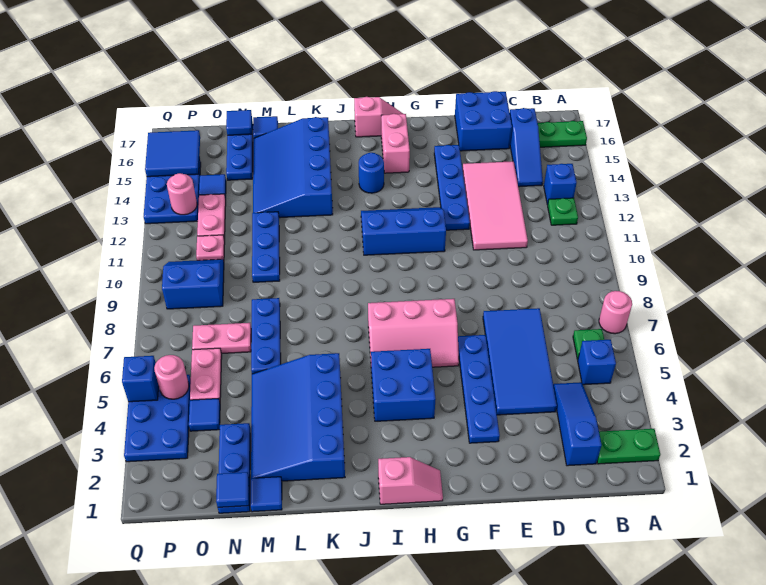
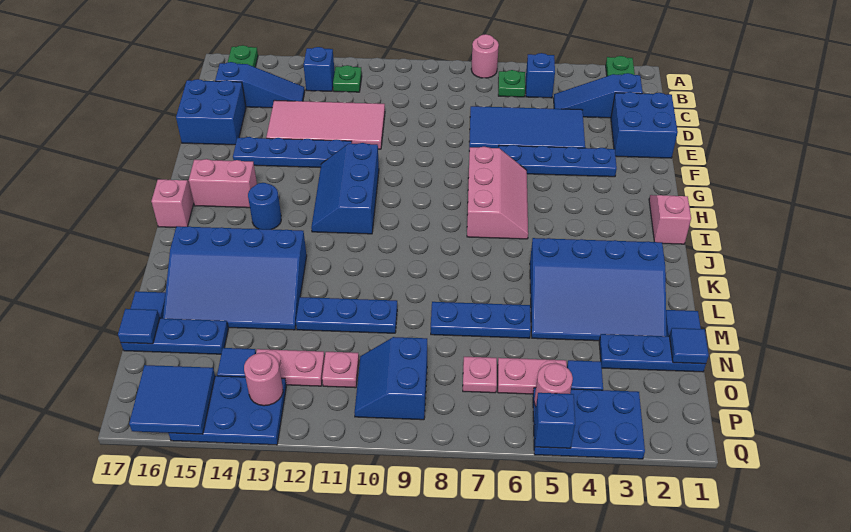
blue brick H4:I5 level 1 -> blue brick D1:E2 level 1
pink plate N7:O7 level 1 -> pink plate O7 level 1

